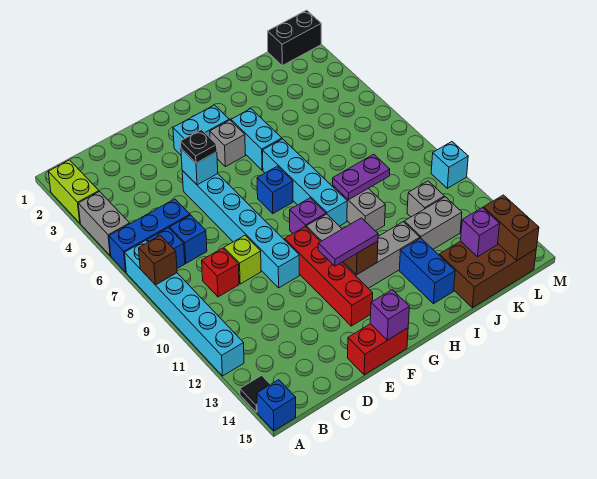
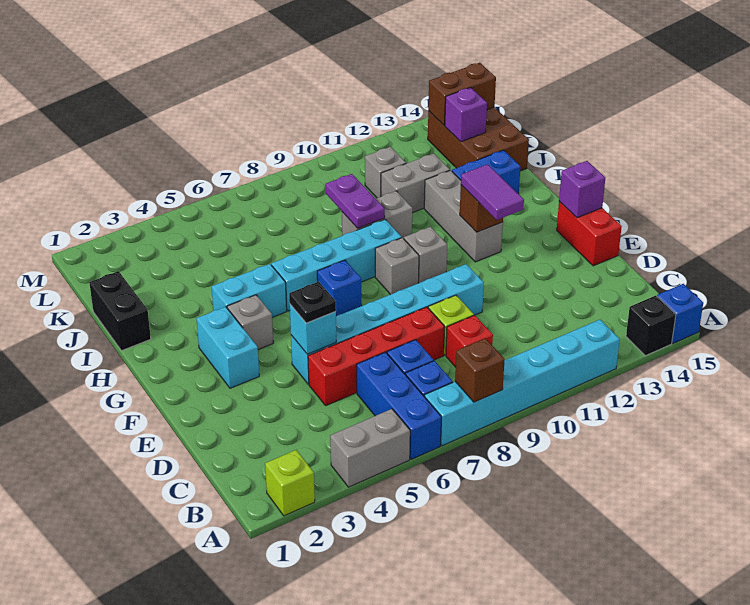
lime brick A2:A3 level 1 -> lime brick A2 level 1
black tile A14 level 1 -> black brick A14 level 1
red brick F10:F13 level 1 -> red brick D5:D8 level 1
purple brick G9 level 1 -> grey brick G9 level 1
grey brick J12:K12 level 1 -> grey brick J11:J12 level 1
black brick L1:M1 level 1 -> black brick I1:J1 level 1
cyan brick M10 level 1 -> none

